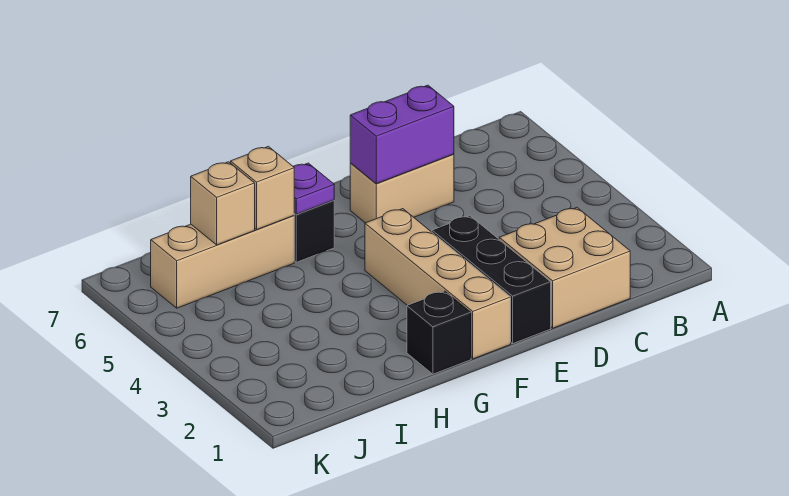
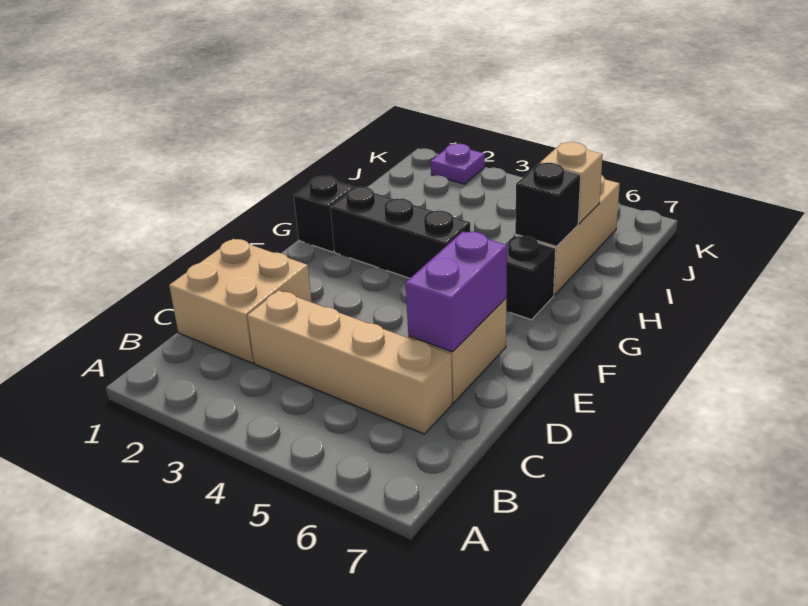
black brick E1:E3 level 1 -> black brick G2:G4 level 1
tan brick F1:F4 level 1 -> tan brick C3:C6 level 1
purple plate G6 level 2 -> purple plate K2 level 1
tan brick H6 level 2 -> black brick H6 level 2

